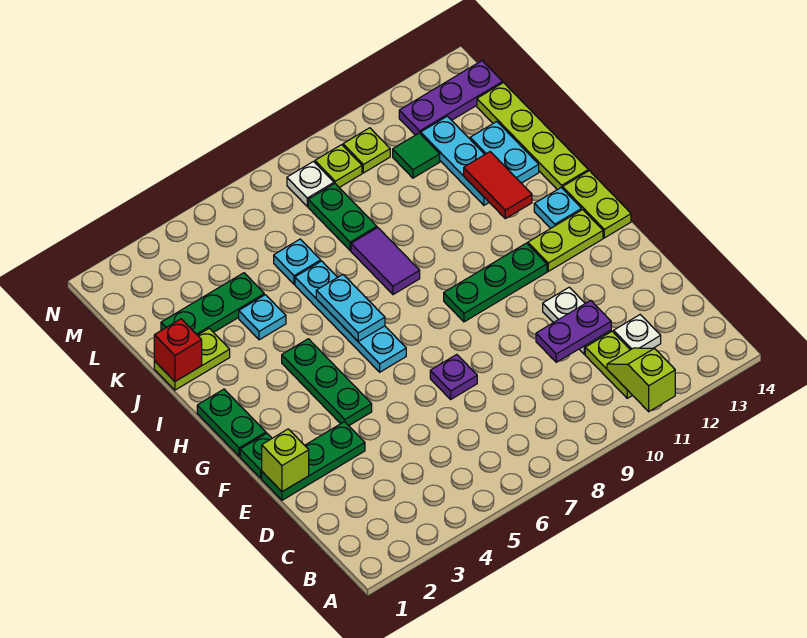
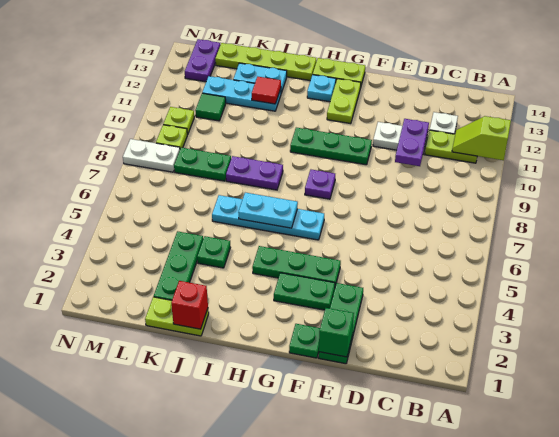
lime brick E1 level 2 -> green brick E1 level 2
purple plate E7 level 1 -> purple plate G8 level 1
green plate G1:H1 level 1 -> green plate F3:G3 level 1
green plate G9:G11 level 1 -> green plate F10:H10 level 1
purple tile I8:J8 level 1 -> purple plate I8:J8 level 1
red tile I12:J12 level 2 -> red tile J12 level 2
lime plate J1:J2 level 1 -> lime plate J1:K1 level 1
cyan plate J4 level 1 -> green plate J4 level 1
cyan plate K6 level 1 -> none
white plate M8 level 1 -> white plate M8:N8 level 1
purple plate M12:M14 level 1 -> purple plate M13:M14 level 1

